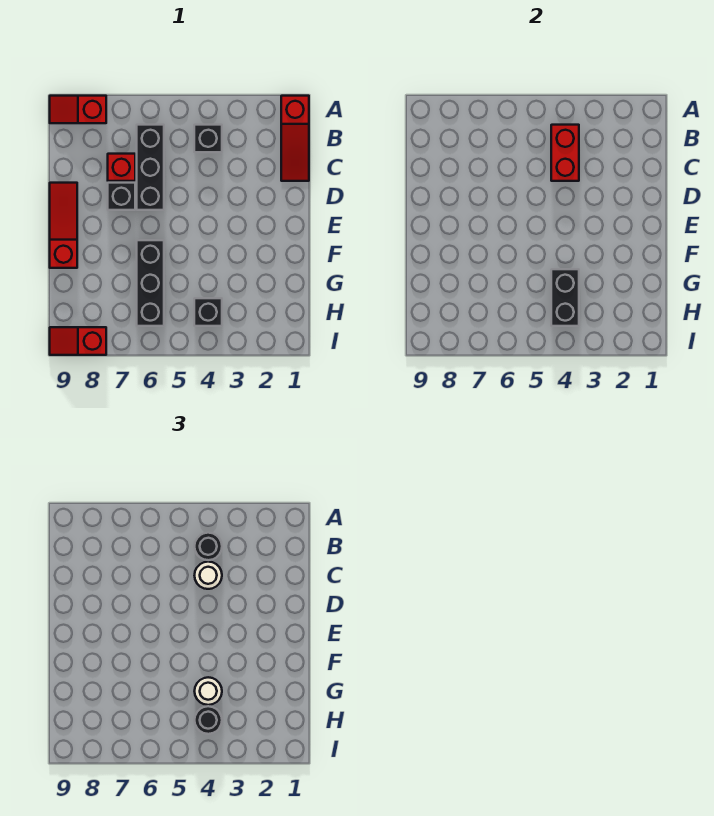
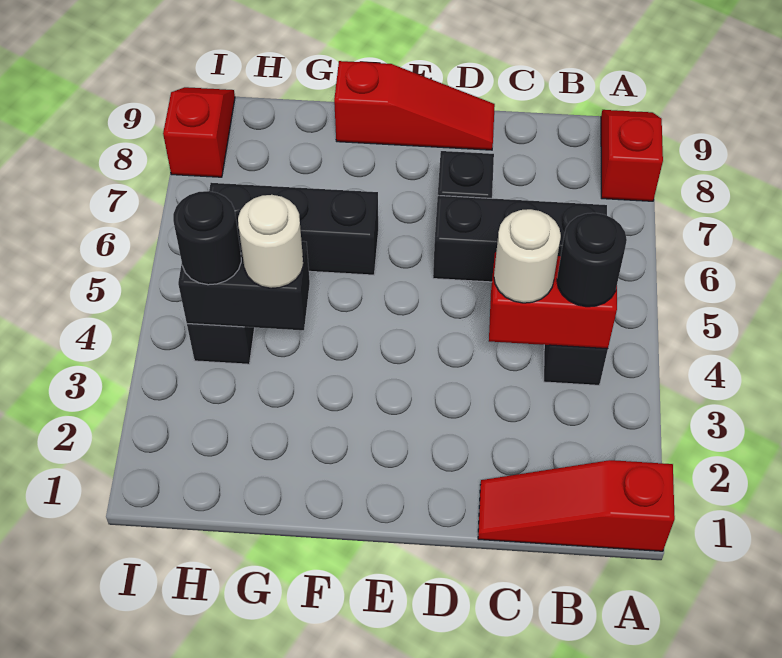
red brick C7 level 1 -> none

